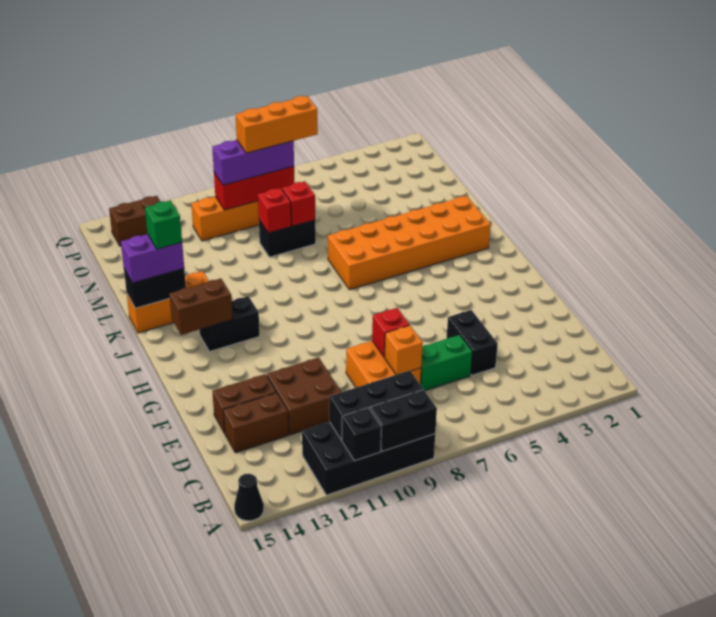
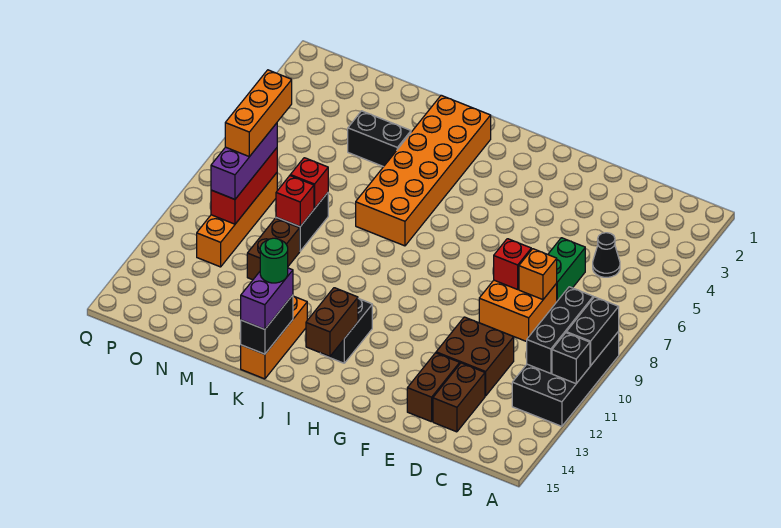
black cone A15 level 1 -> black cone C5 level 1
black brick D5:E5 level 1 -> black brick L4:M4 level 1
green brick K14 level 4 -> green round brick K14 level 4
brown brick P13:P14 level 1 -> brown brick M10:M11 level 1

